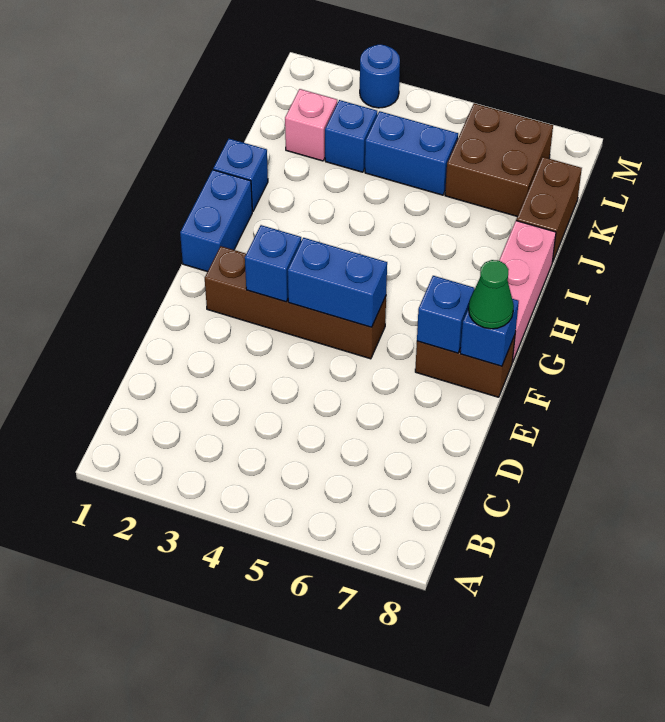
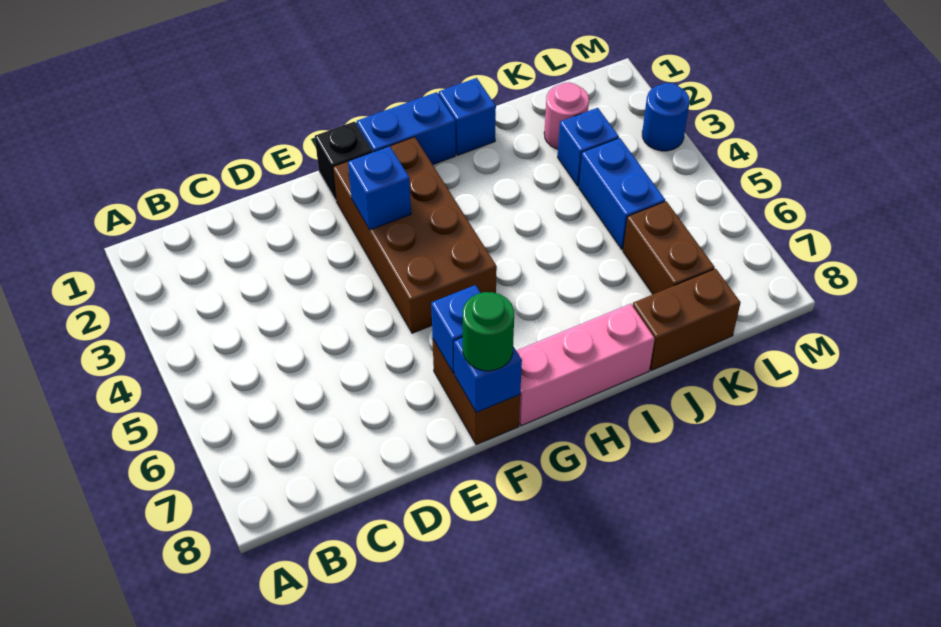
none -> black brick F1 level 1
brown brick F2:F5 level 1 -> brown brick F2:G5 level 1
blue brick F4:F5 level 2 -> none
green cone F8 level 3 -> green round brick F8 level 3
pink brick K2 level 1 -> pink round brick K2 level 1
brown brick K6:L7 level 1 -> brown brick K6:K7 level 1

